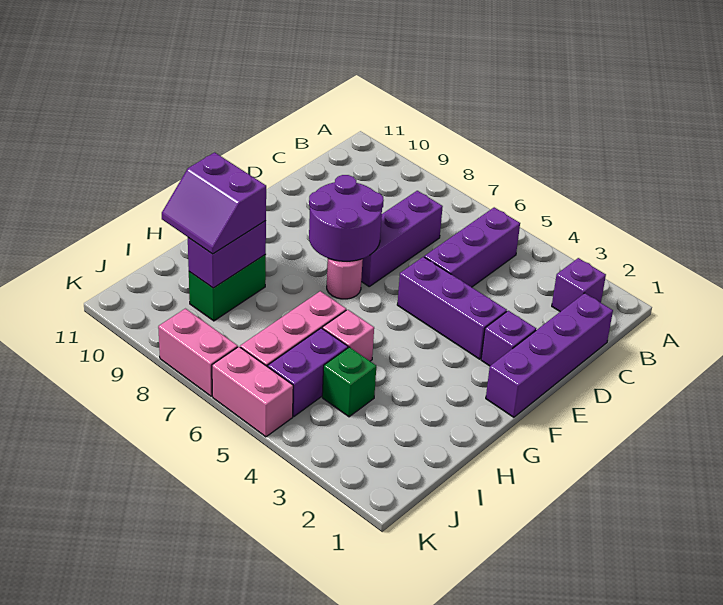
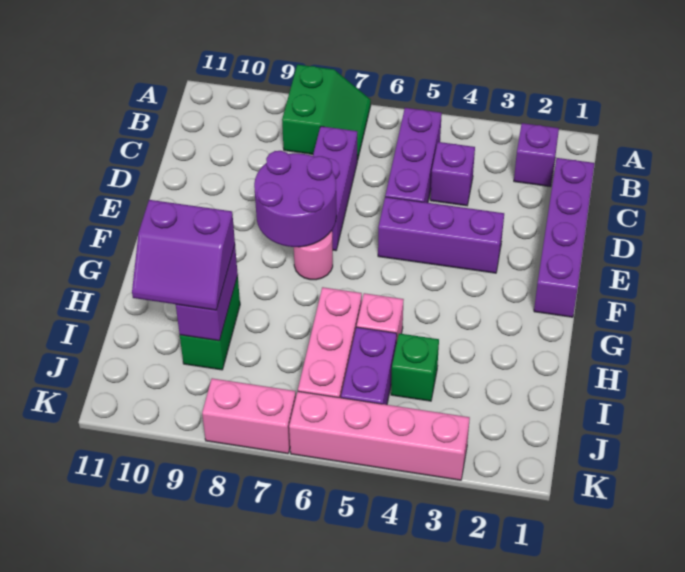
none -> green slope A7:B8 level 1 top 8
purple brick E2 level 1 -> purple brick C4 level 1
pink brick K5:K6 level 1 -> pink brick K3:K6 level 1

